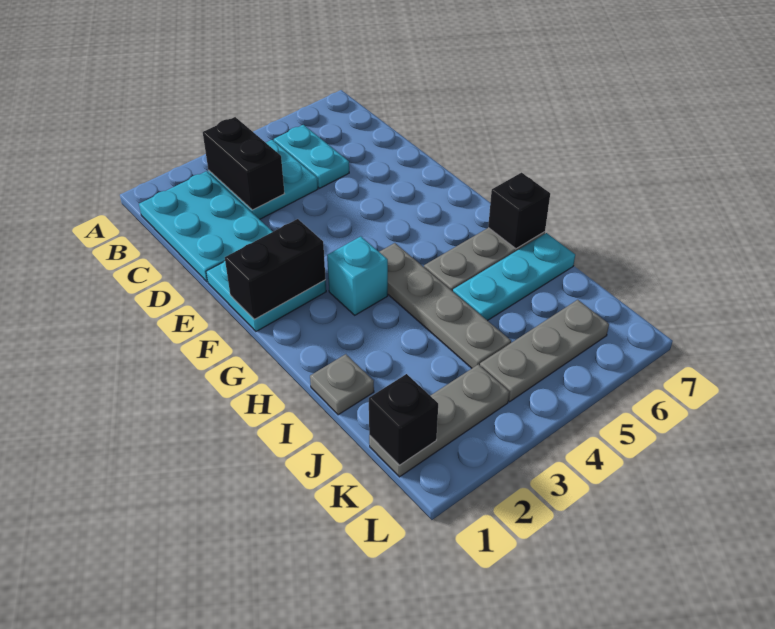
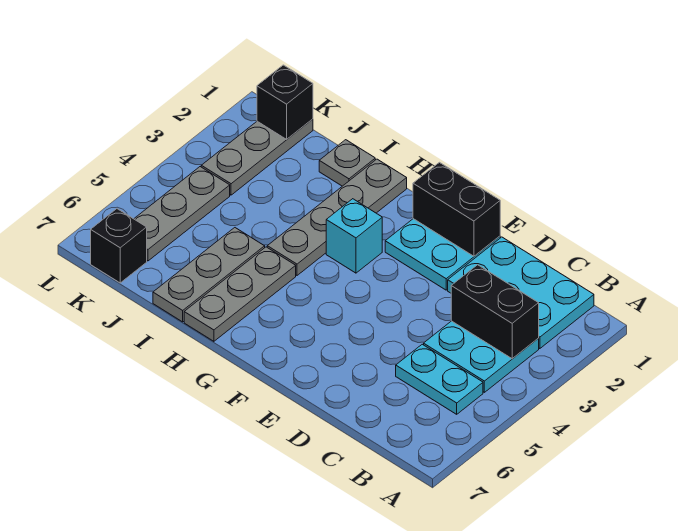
black brick F1:F2 level 2 -> black brick E1:F1 level 2
grey plate G4:J4 level 1 -> grey plate H1:H4 level 1
black brick H7 level 2 -> black brick K7 level 1
cyan plate I5:I7 level 1 -> grey plate I5:I7 level 1

